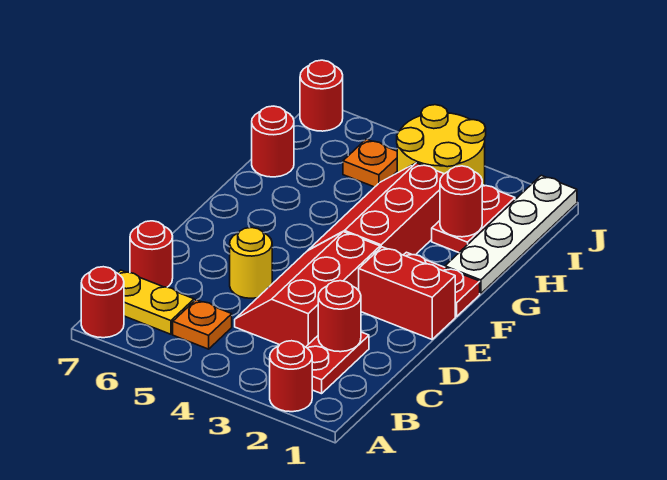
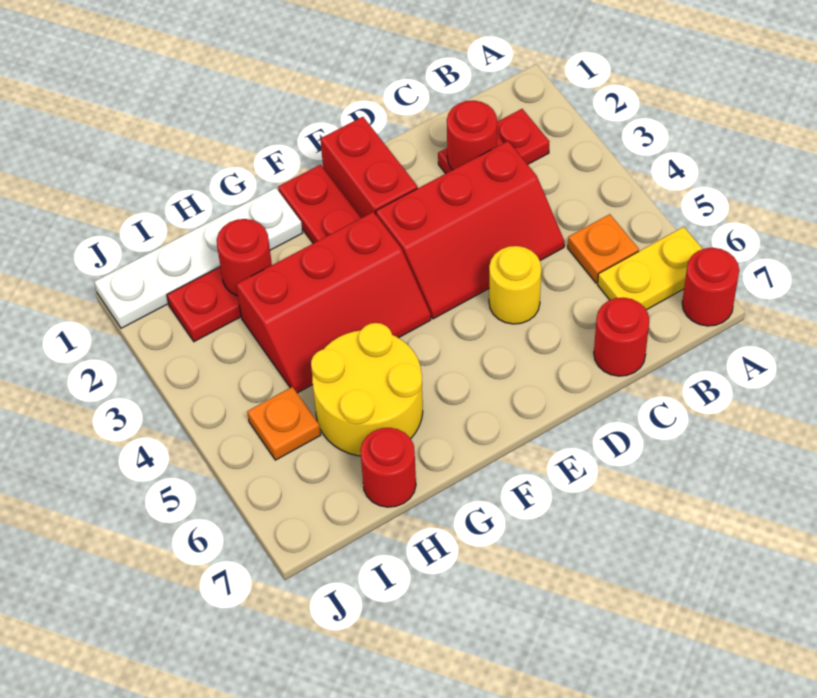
red round brick A2 level 1 -> none
yellow plate B6:B7 level 1 -> yellow plate A6:B6 level 1
yellow round brick I3:J4 level 1 -> yellow round brick G5:H6 level 1
red round brick J7 level 1 -> none

